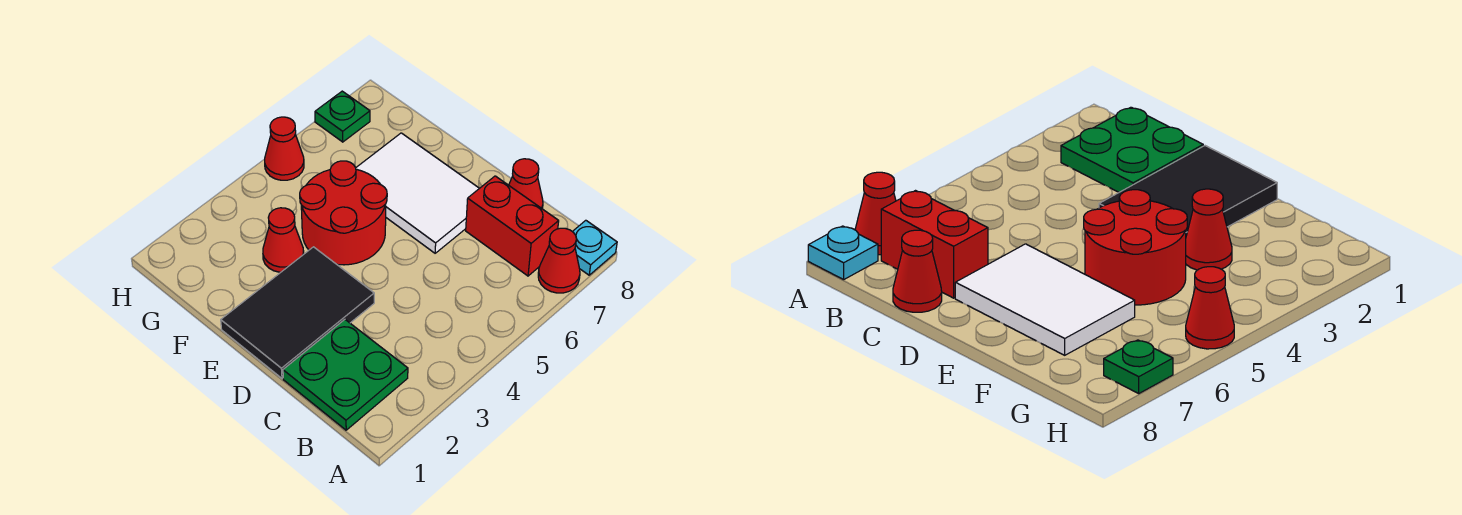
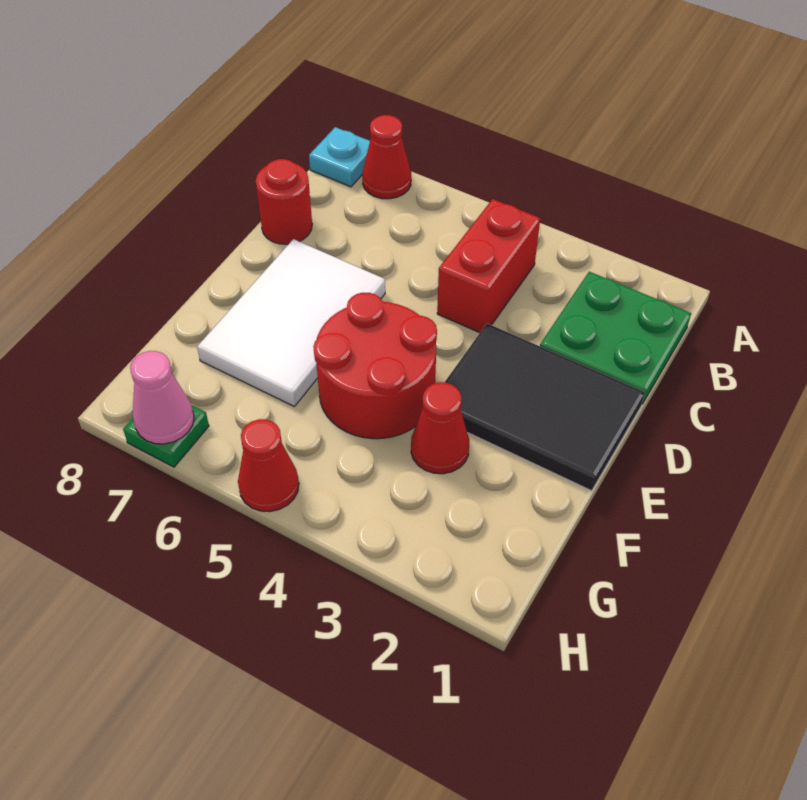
red brick B7:C7 level 1 -> red brick B4:C4 level 1
red cone C8 level 1 -> red round brick C8 level 1
none -> pink cone H7 level 2

